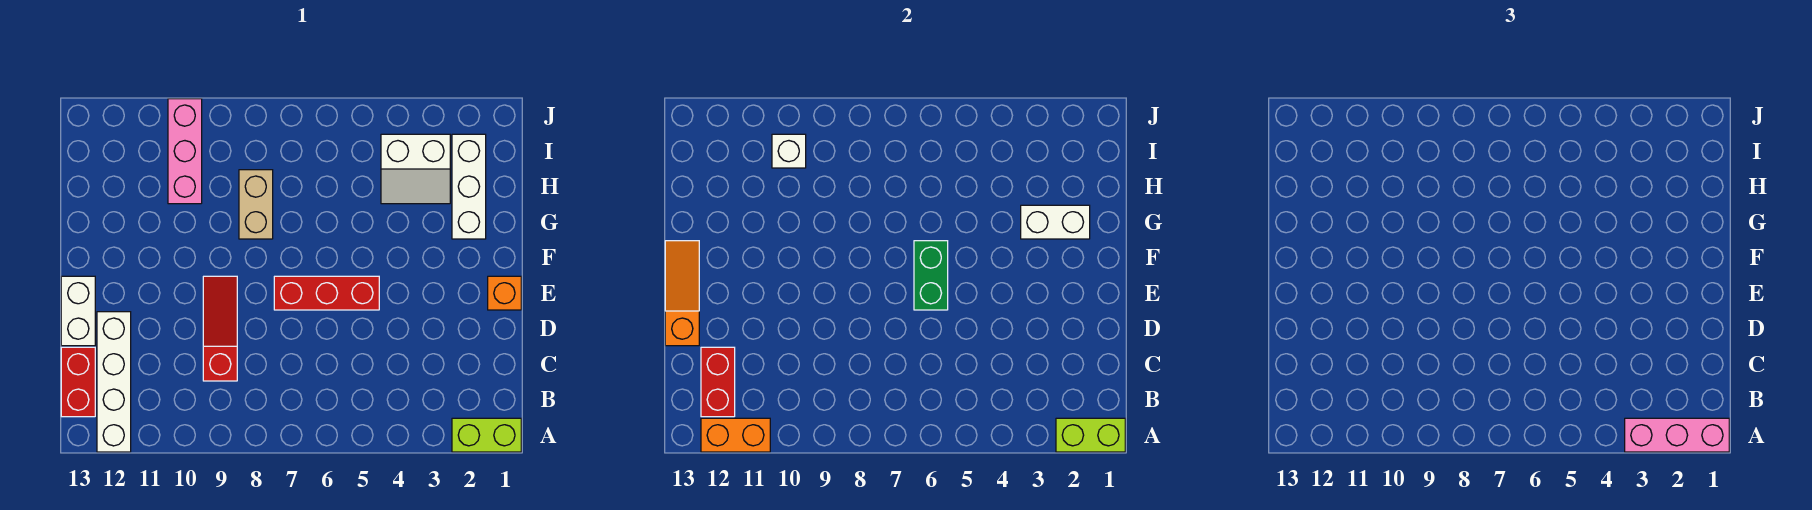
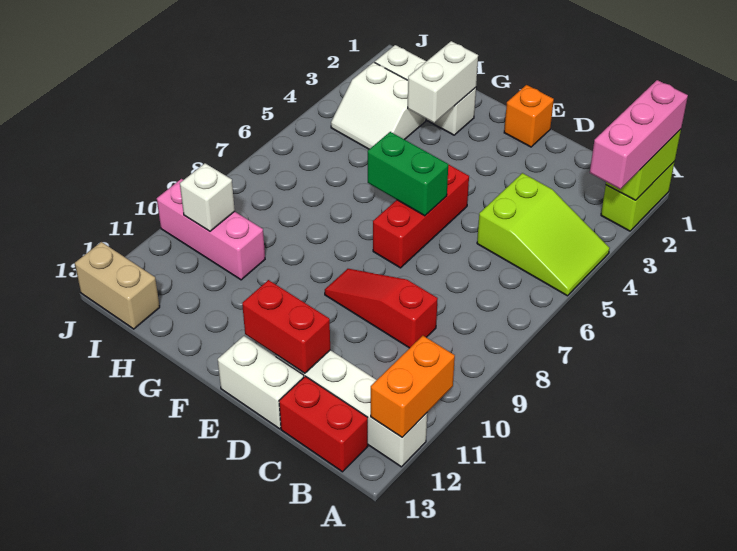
none -> lime slope A4:C5 level 1 top C
red brick B12:C12 level 2 -> red brick D12:E12 level 2
orange slope D13:F13 level 2 top D -> none
tan brick G8:H8 level 1 -> tan brick I13:J13 level 1
white slope H3:I4 level 1 top I -> white slope H3:I4 level 1 top 3

